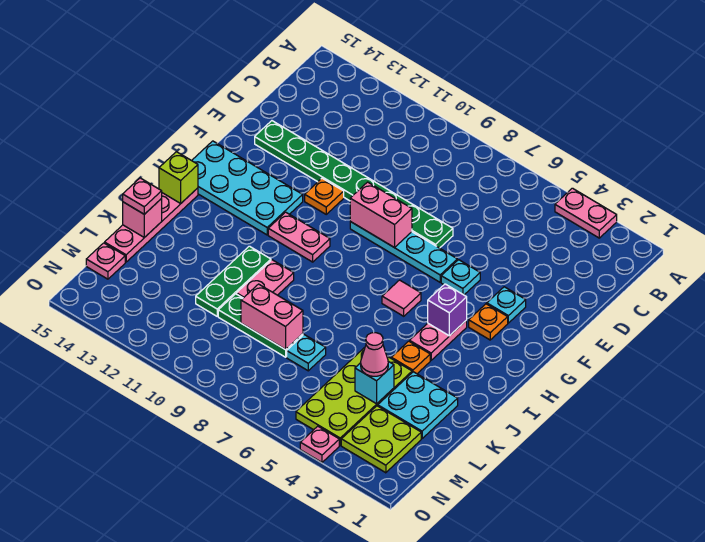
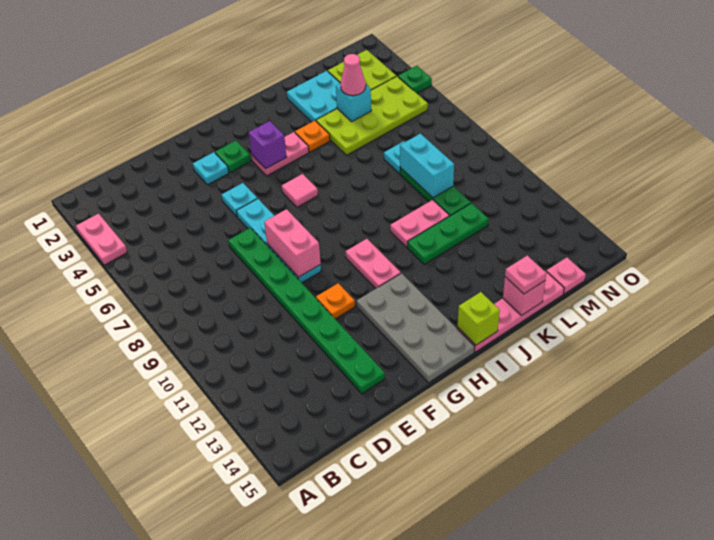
orange plate G3 level 1 -> green plate G3 level 1
cyan plate G12:H15 level 1 -> grey plate G12:H15 level 1
pink brick L8:L9 level 2 -> cyan brick L8:L9 level 2
pink plate O4 level 1 -> green plate O4 level 1

